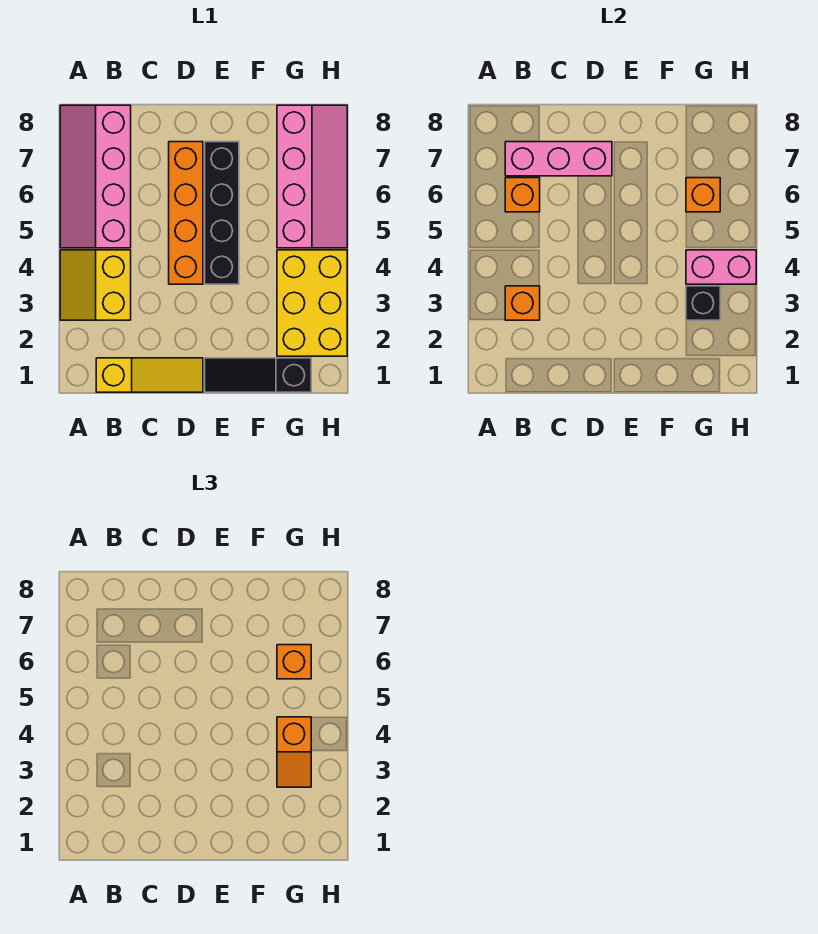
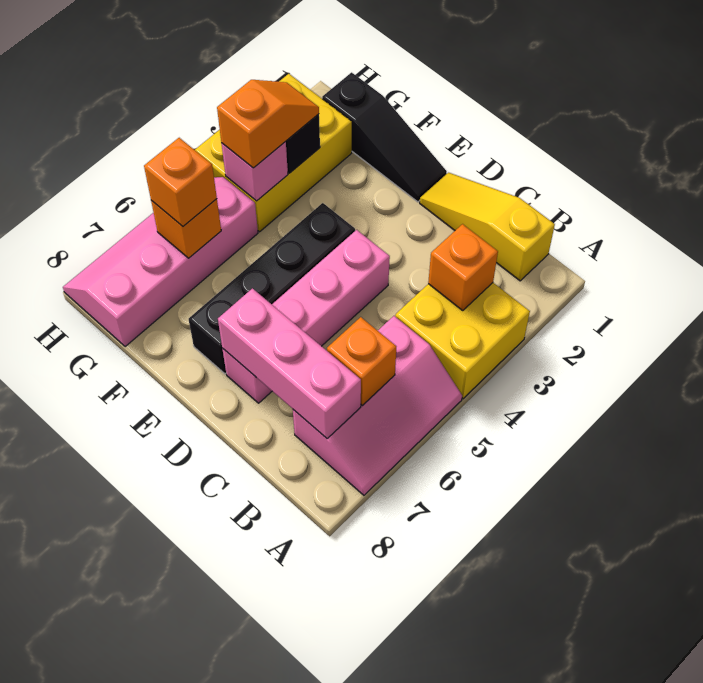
yellow slope A3:B4 level 1 top B -> yellow brick A3:B4 level 1
pink slope A5:B8 level 1 top B -> pink slope A5:B7 level 1 top B
orange brick D4:D7 level 1 -> pink brick D4:D7 level 1
pink brick G4:H4 level 2 -> pink brick G4 level 2

